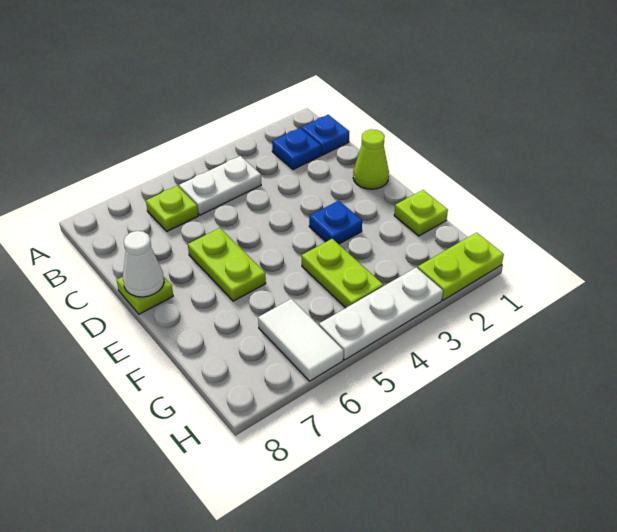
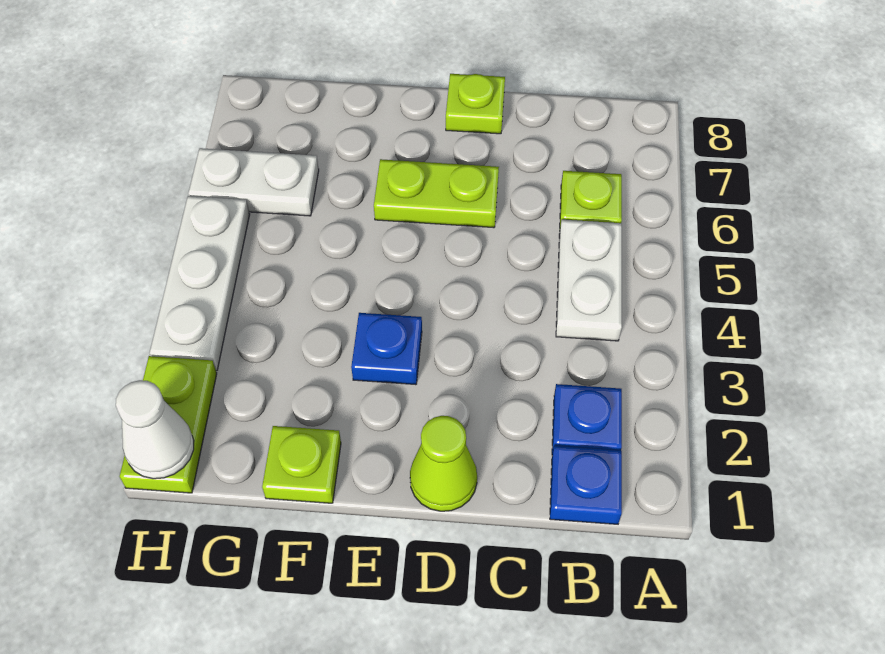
white cone D8 level 2 -> white cone H1 level 2
lime plate F4:G4 level 1 -> none
white tile G6:H6 level 1 -> white plate G6:H6 level 1

